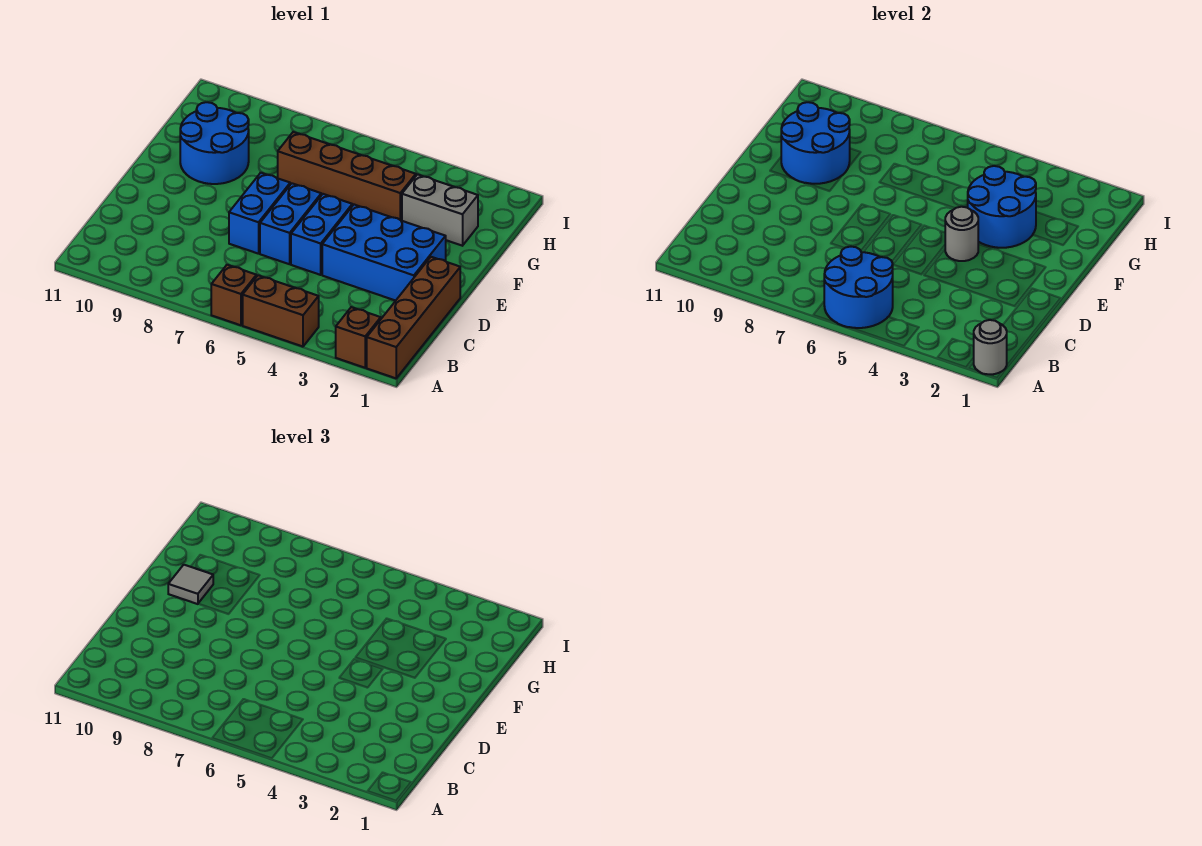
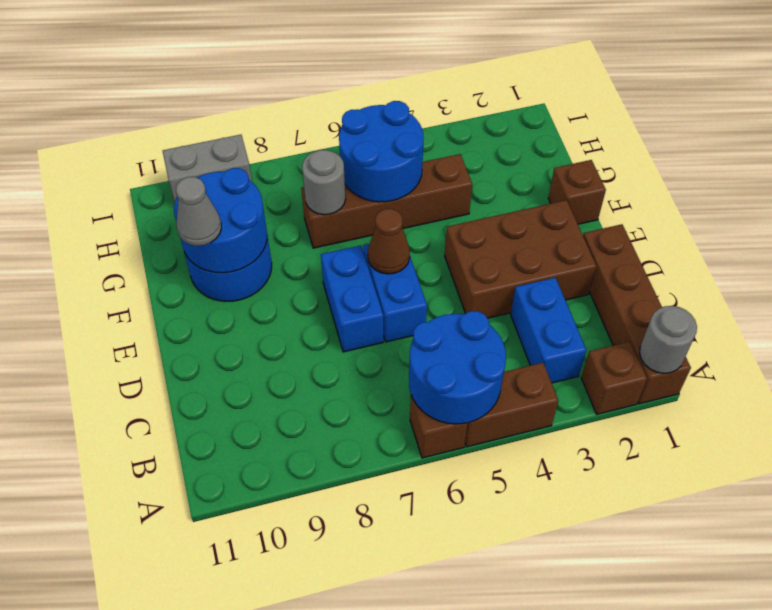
blue brick D2:E4 level 1 -> brown brick D2:E4 level 1
blue brick D5:E5 level 1 -> blue brick B3:C3 level 1
grey round brick E4 level 2 -> grey round brick G7 level 2
none -> brown cone E6 level 2
none -> brown brick F1 level 1
blue round brick F3:G4 level 2 -> blue round brick G5:H6 level 2
grey tile F10 level 3 -> grey cone F10 level 3
grey brick G2:G3 level 1 -> grey brick I9:I10 level 1

